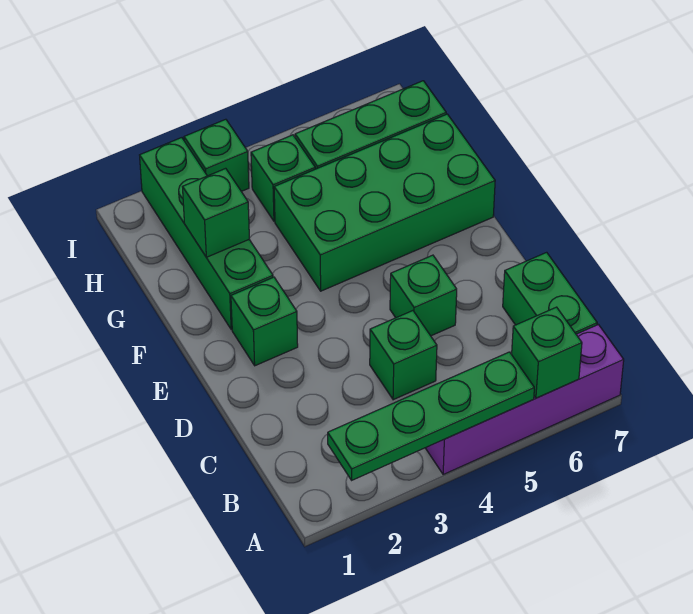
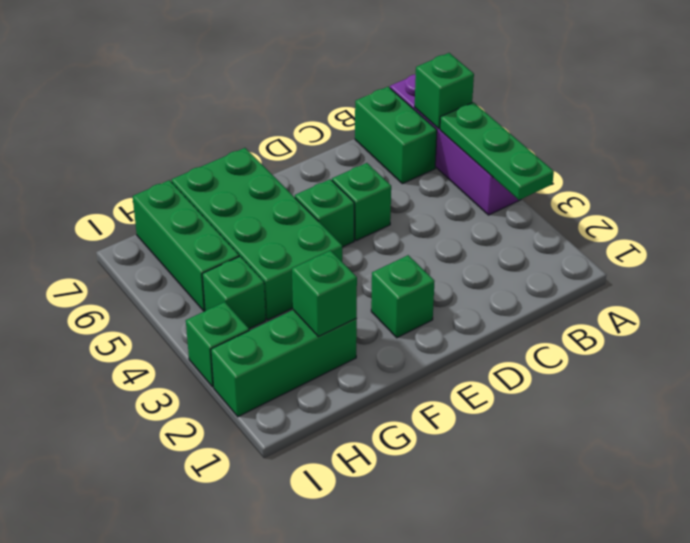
green plate A2:A5 level 2 -> green plate A3:A5 level 2
green brick B7:C7 level 1 -> green brick B6:B7 level 1
green brick C4 level 1 -> green brick E5 level 1
green brick F2:I2 level 1 -> green brick G2:I2 level 1

